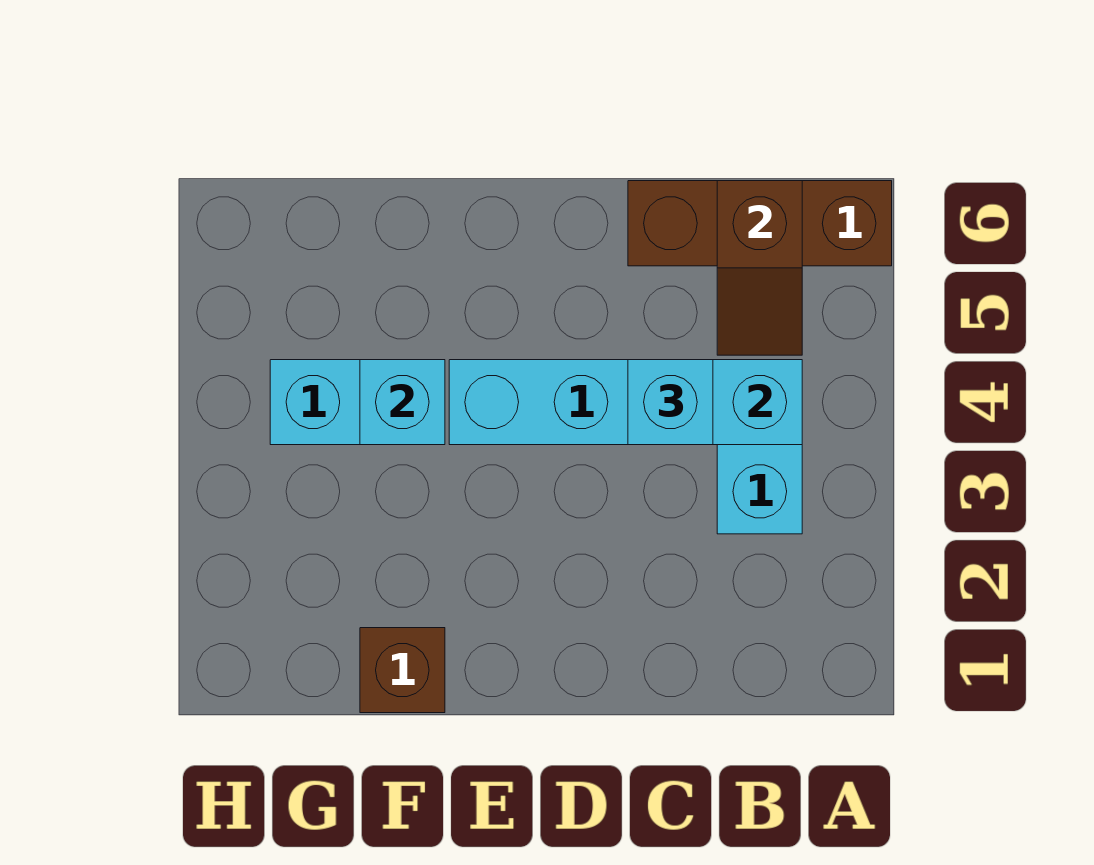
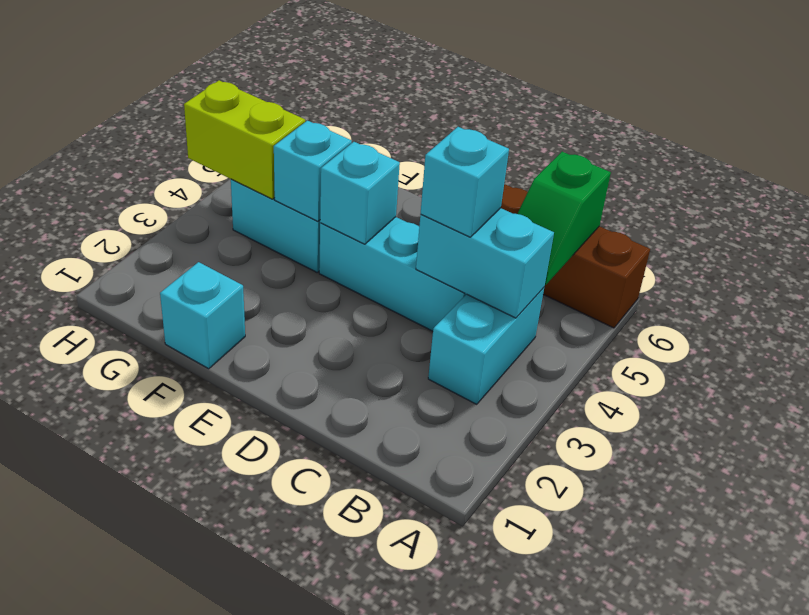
brown slope B5:B6 level 2 top 6 -> green slope B5:B6 level 2 top 6
none -> cyan brick E4 level 2
brown brick F1 level 1 -> cyan brick F1 level 1
none -> lime brick G4:H4 level 2

